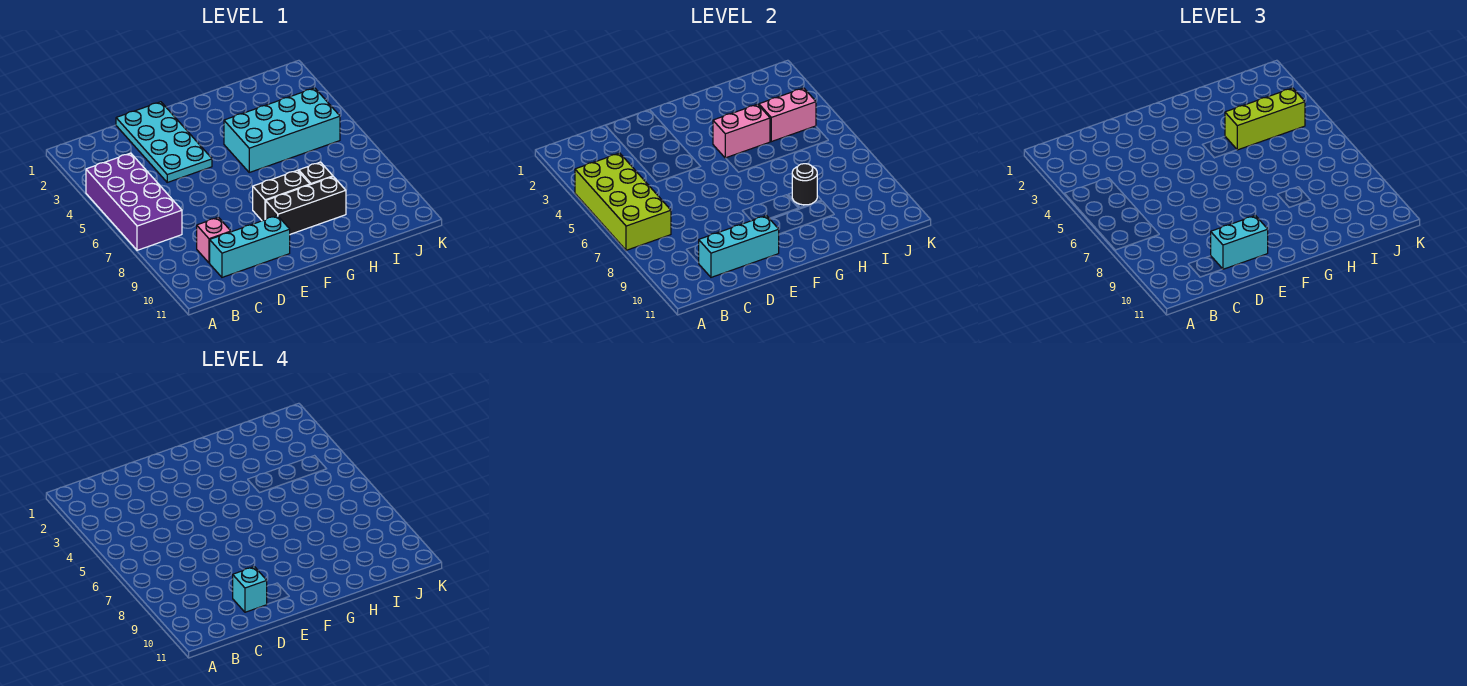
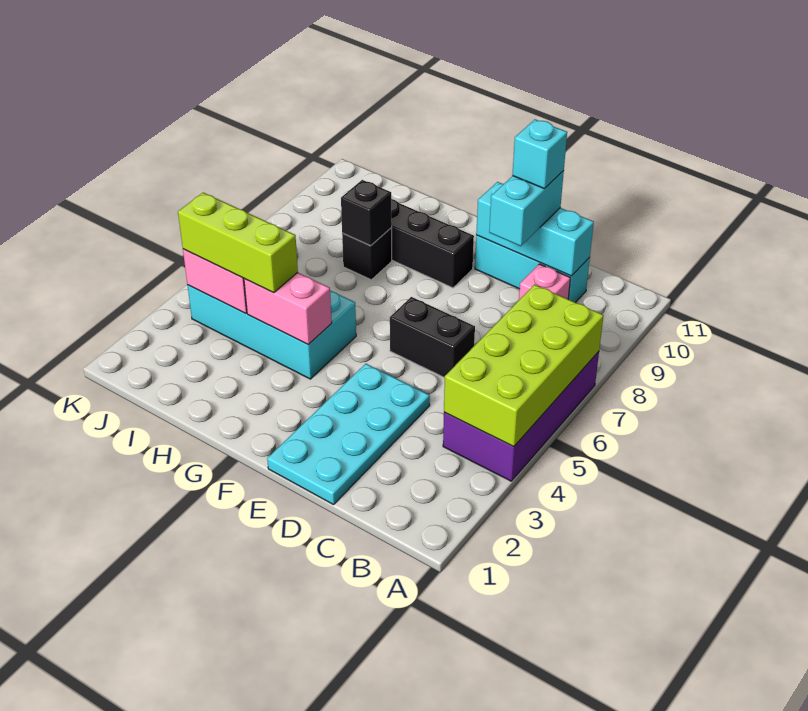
cyan brick D10:E10 level 3 -> cyan brick D9:D10 level 3
black brick F8:G8 level 1 -> black brick D6:E6 level 1
black round brick H8 level 2 -> black brick H8 level 2

